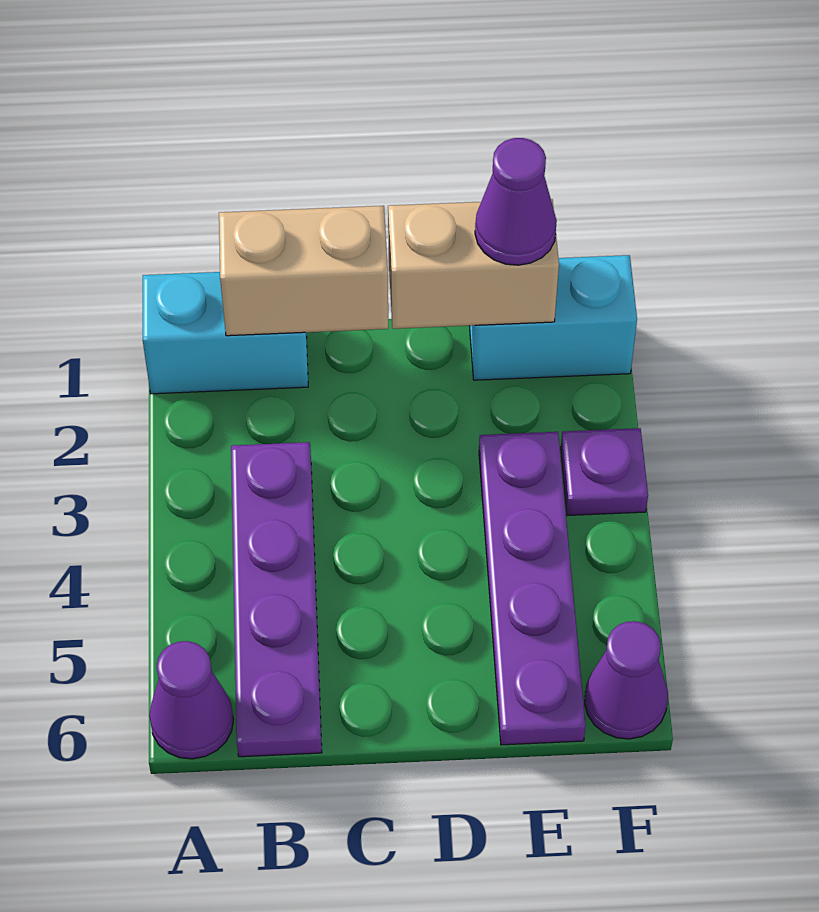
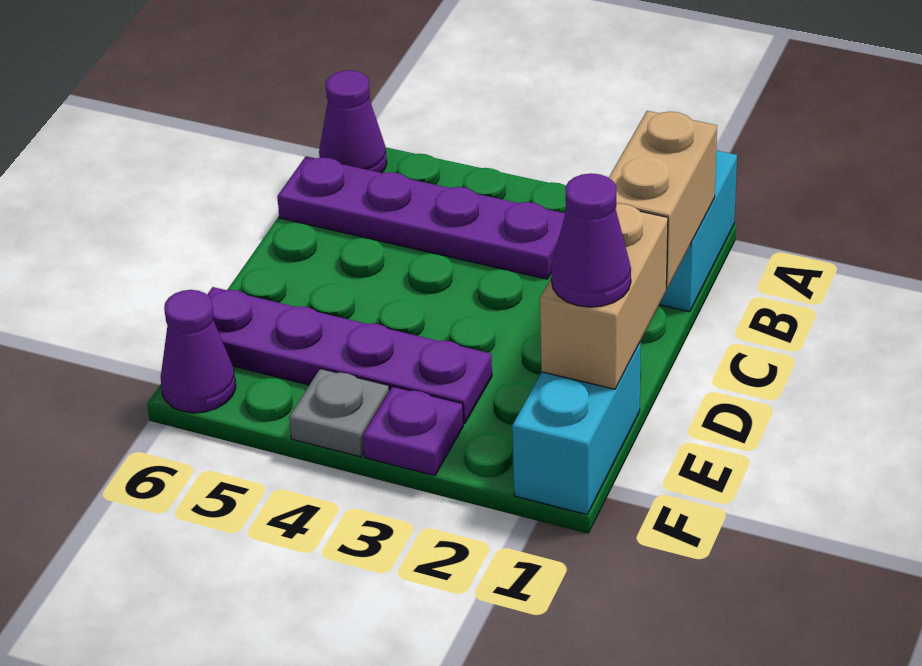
none -> grey plate F4 level 1

